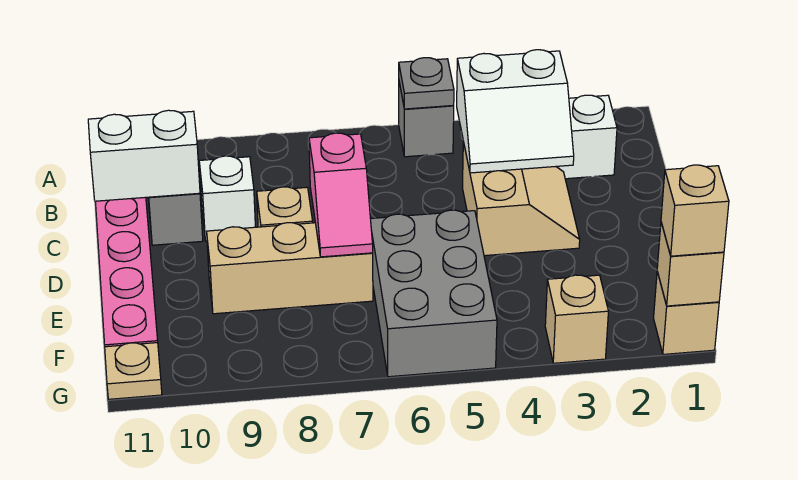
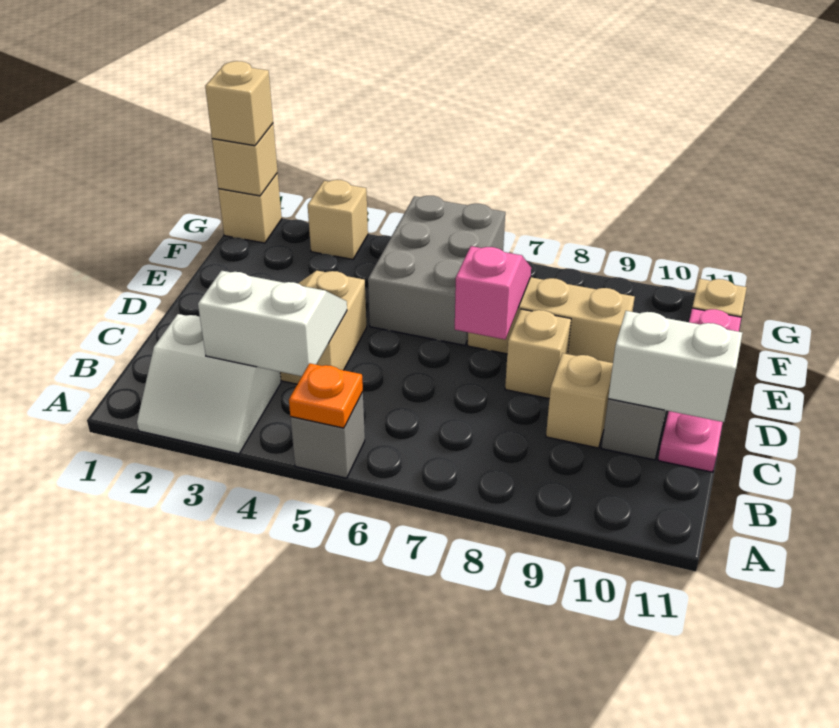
grey plate A5 level 2 -> orange plate A5 level 2
white brick C9 level 1 -> tan brick C9 level 1

